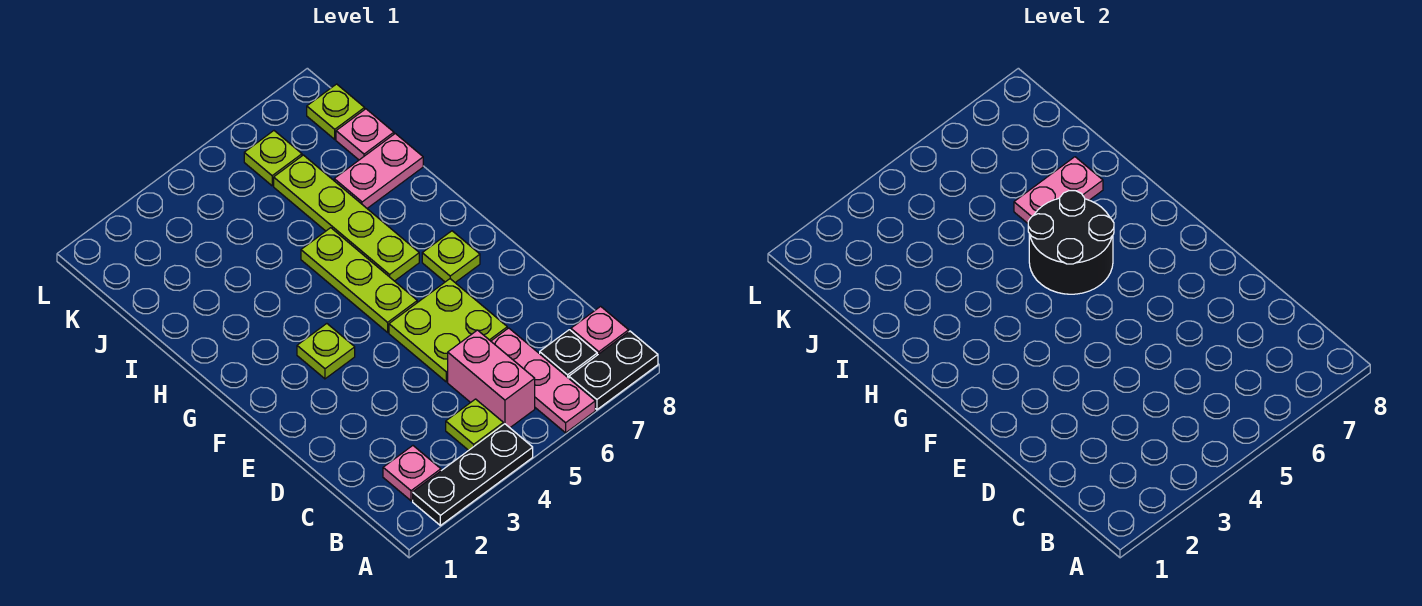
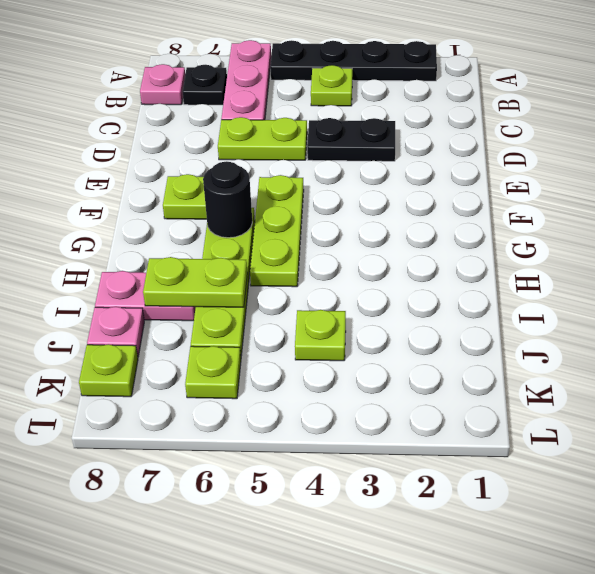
black plate A2:A4 level 1 -> black plate A2:A5 level 1
black plate A7:A8 level 1 -> black plate D3:D4 level 1
pink plate B2 level 1 -> none
pink brick B5:C5 level 1 -> none
lime plate D5:E6 level 1 -> lime plate D5:D6 level 1
lime plate F3 level 1 -> lime plate J4 level 1
black round brick G5:H6 level 2 -> black round brick G6 level 2
pink plate I6:I7 level 2 -> lime plate I6:I7 level 2

